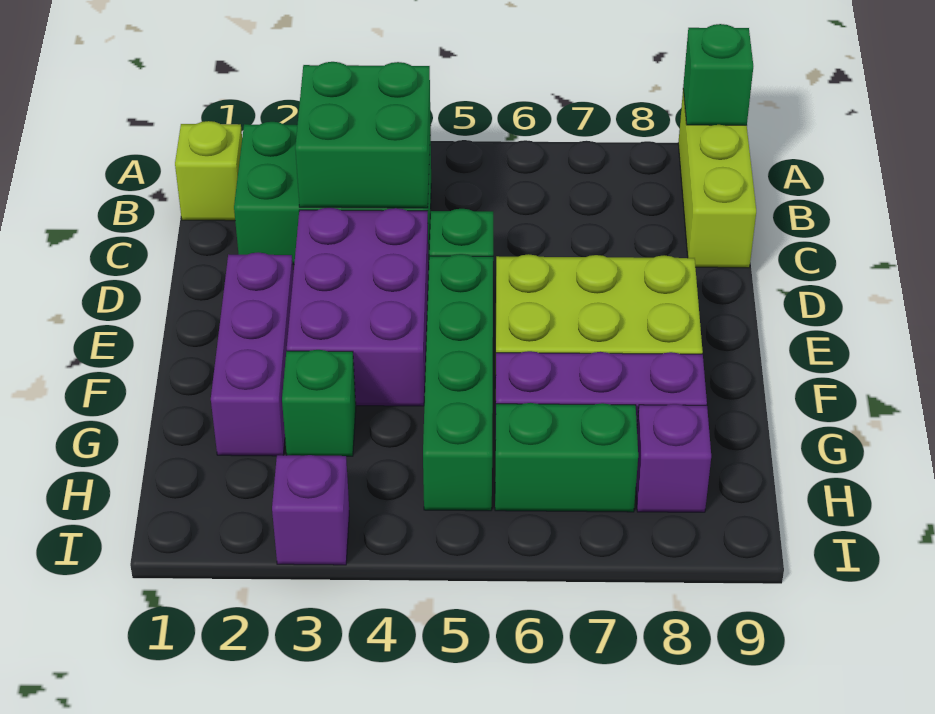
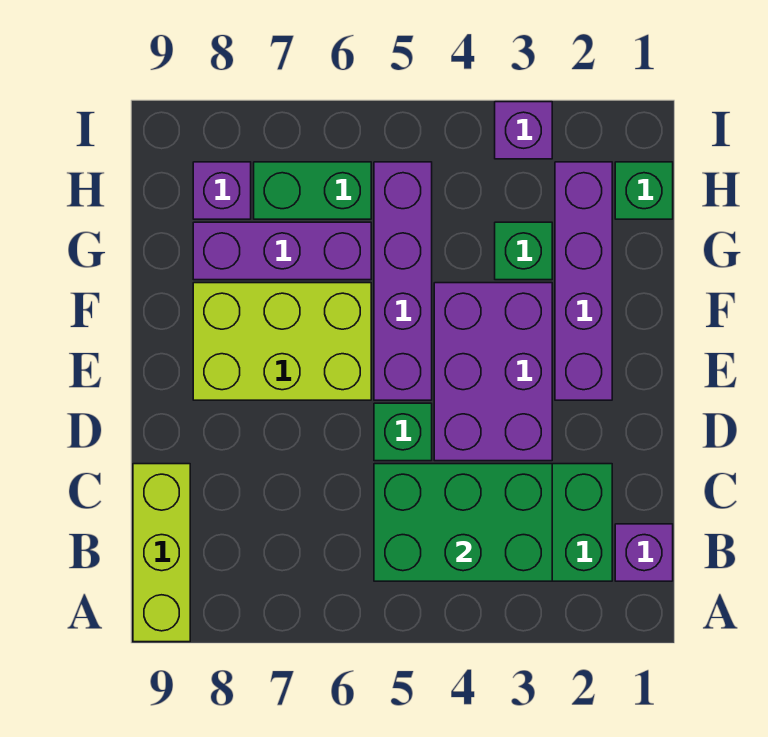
green brick A9 level 2 -> green brick H1 level 1
lime brick B1 level 1 -> purple brick B1 level 1
green brick B3:C4 level 2 -> green brick B3:C5 level 2
purple brick E2:G2 level 1 -> purple brick E2:H2 level 1
green brick E5:H5 level 1 -> purple brick E5:H5 level 1

